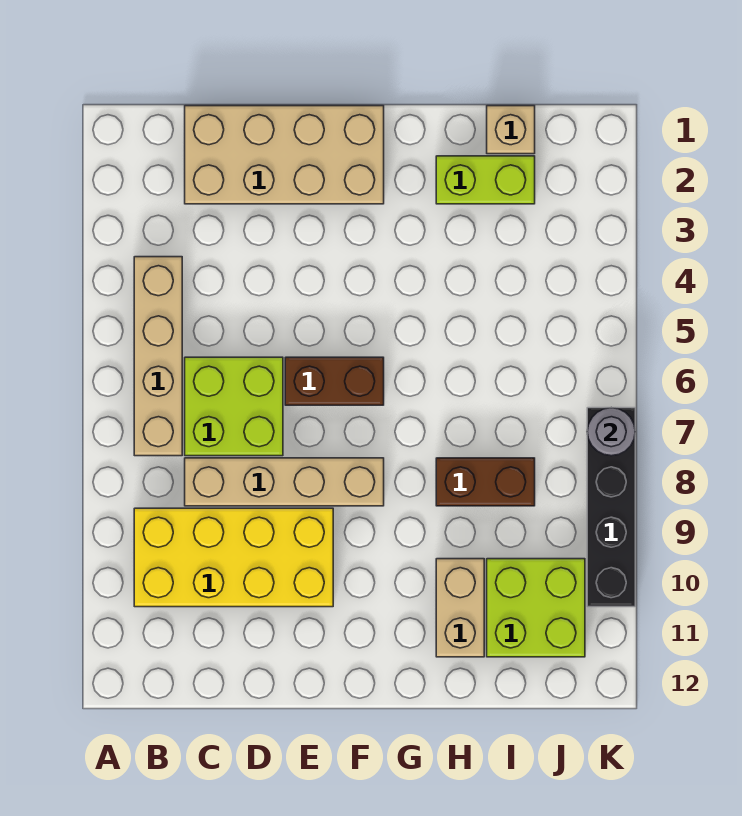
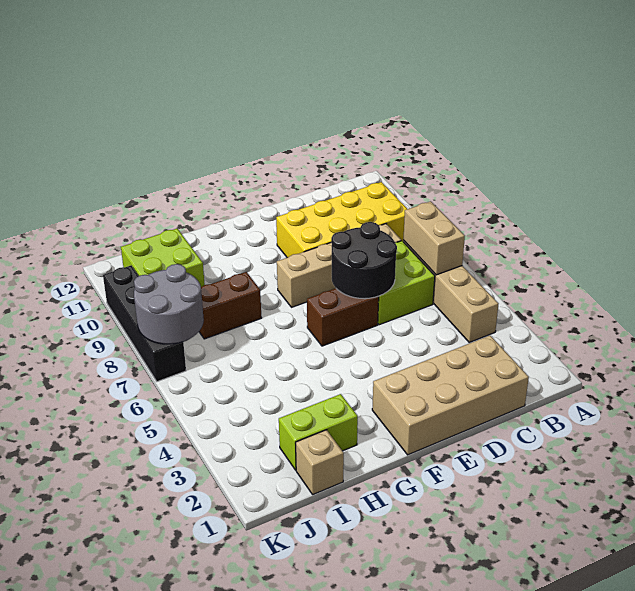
none -> black round brick D6:E7 level 2
tan brick H10:H11 level 1 -> tan brick B6:B7 level 2
grey round brick K7 level 2 -> grey round brick J7:K8 level 2

